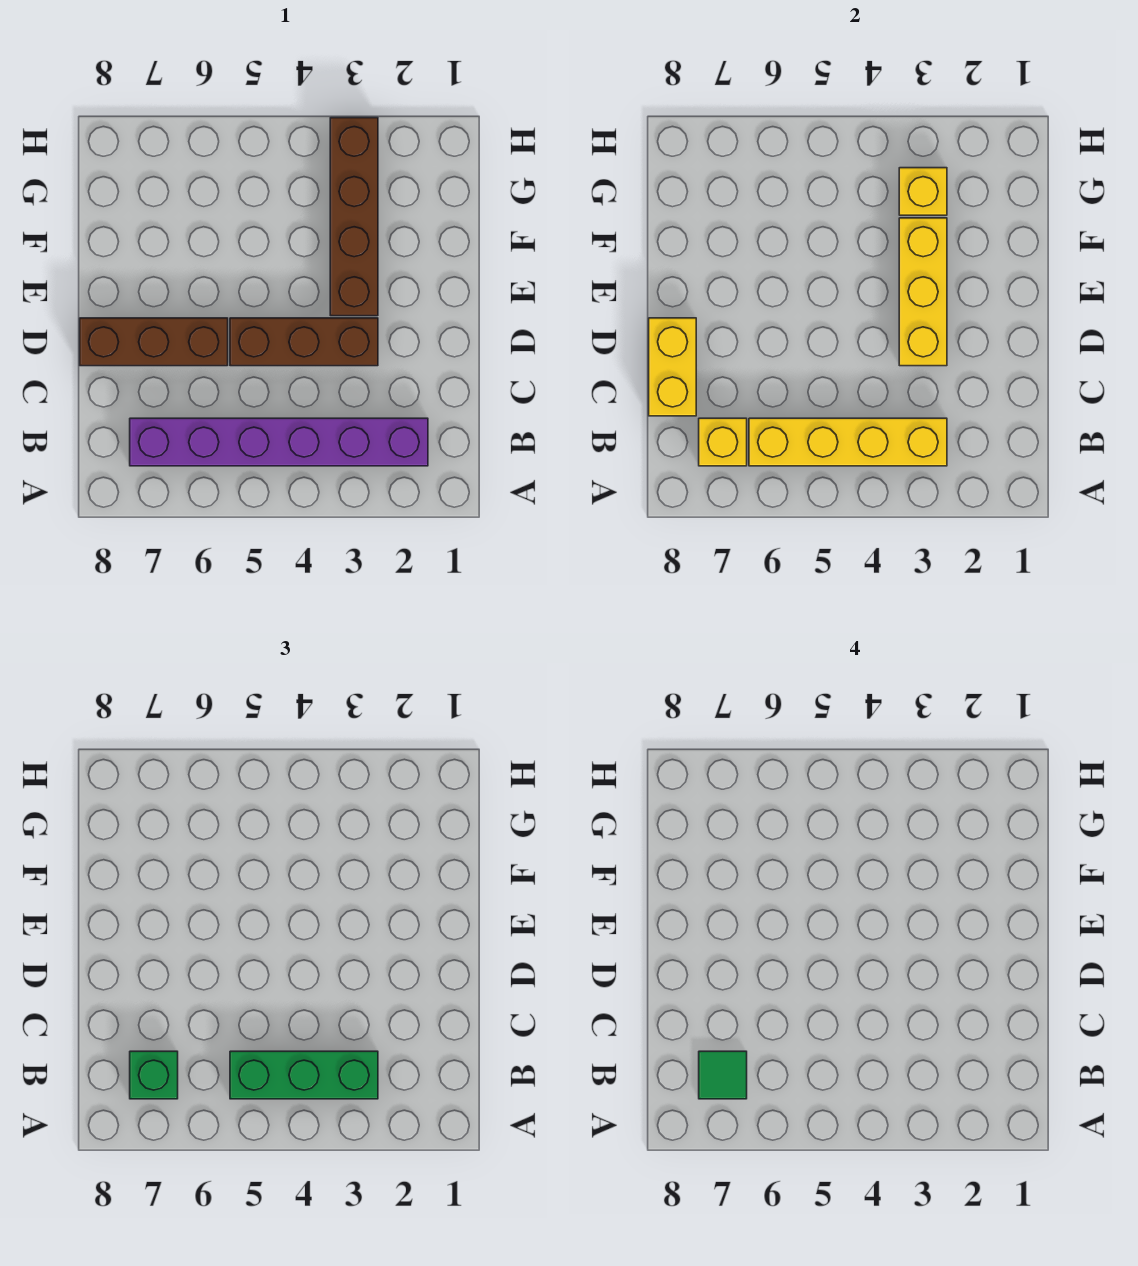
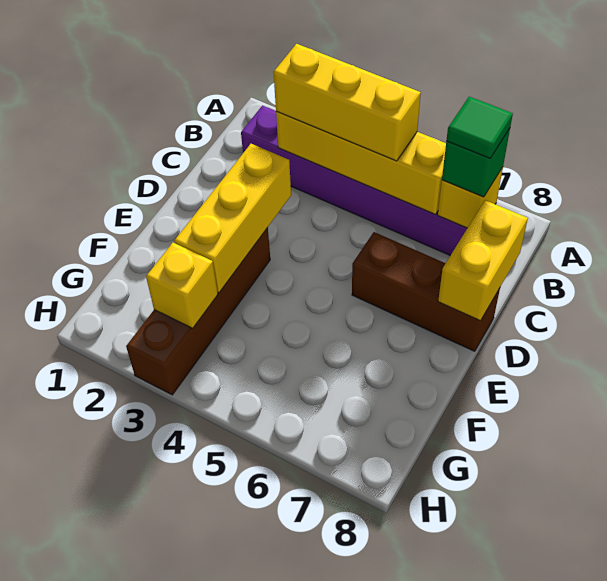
green brick B3:B5 level 3 -> yellow brick B3:B5 level 3
brown brick D3:D5 level 1 -> none

